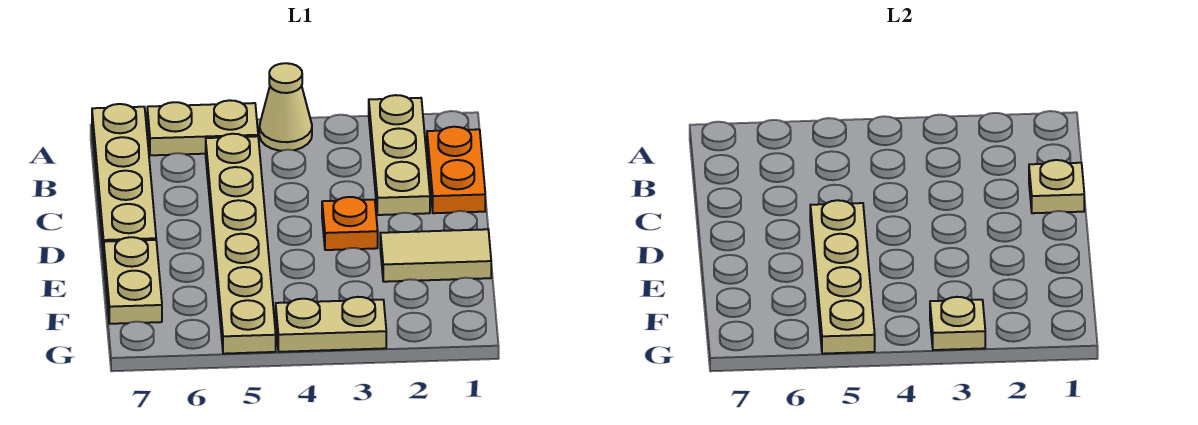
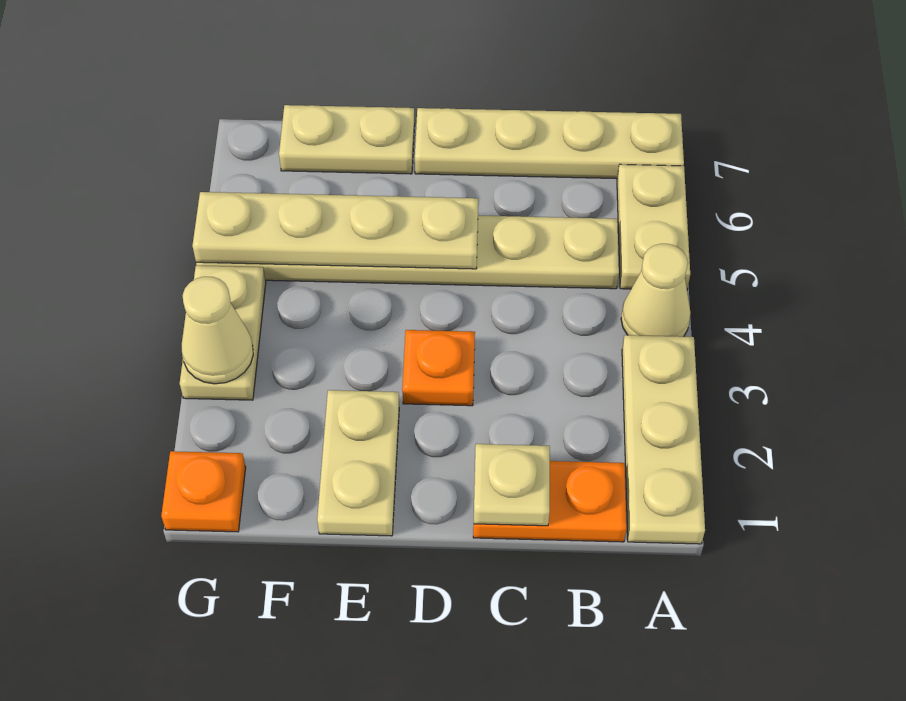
tan plate A2:C2 level 1 -> tan plate A1:A3 level 1
tan tile E1:E2 level 1 -> tan plate E1:E2 level 1
none -> orange plate G1 level 1
tan plate G3 level 2 -> tan cone G3 level 2

